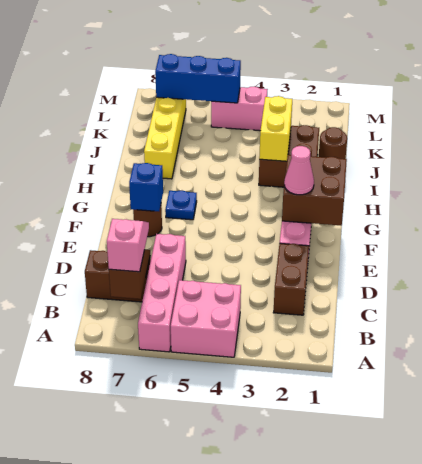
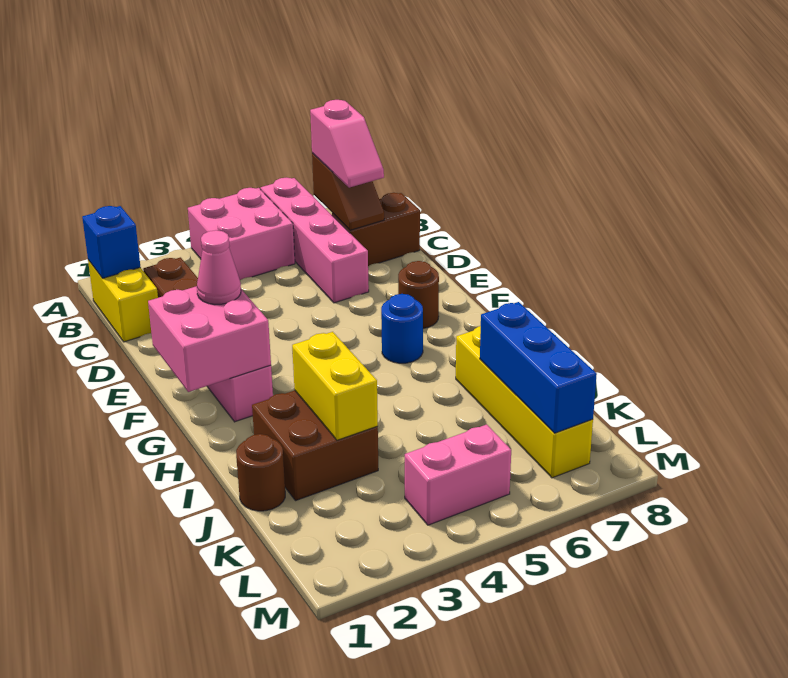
none -> yellow brick B1:C1 level 1
brown brick F1:G2 level 2 -> pink brick F1:G2 level 2
blue brick F7 level 2 -> blue brick B1 level 2
blue plate G6 level 1 -> blue round brick G6 level 1
blue brick L5:L7 level 2 -> blue brick J7:L7 level 2

